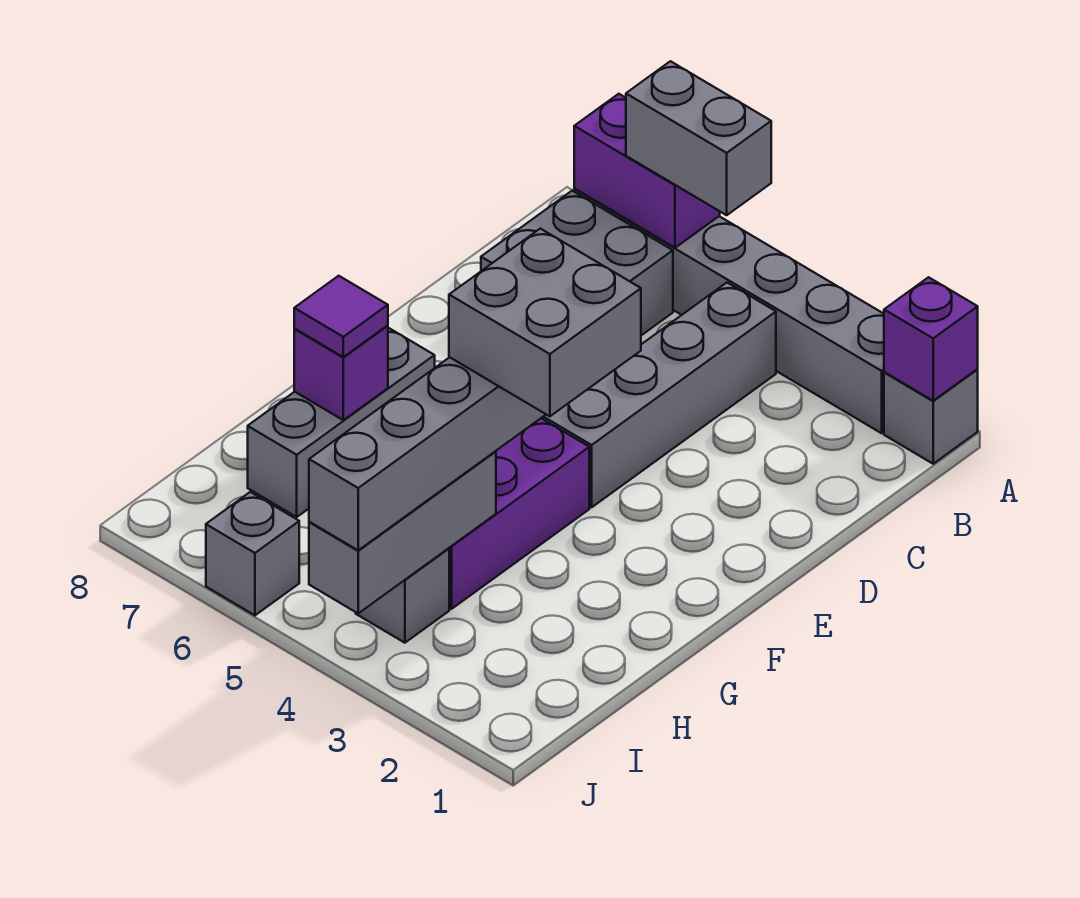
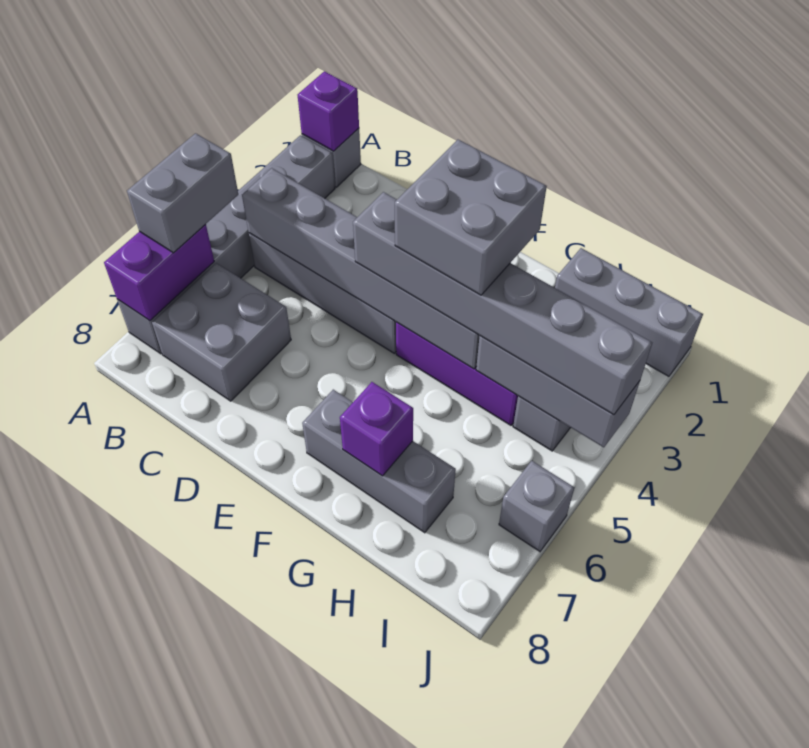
none -> grey brick B4:G4 level 2
purple tile G7 level 3 -> none
none -> grey brick H1:J1 level 1

